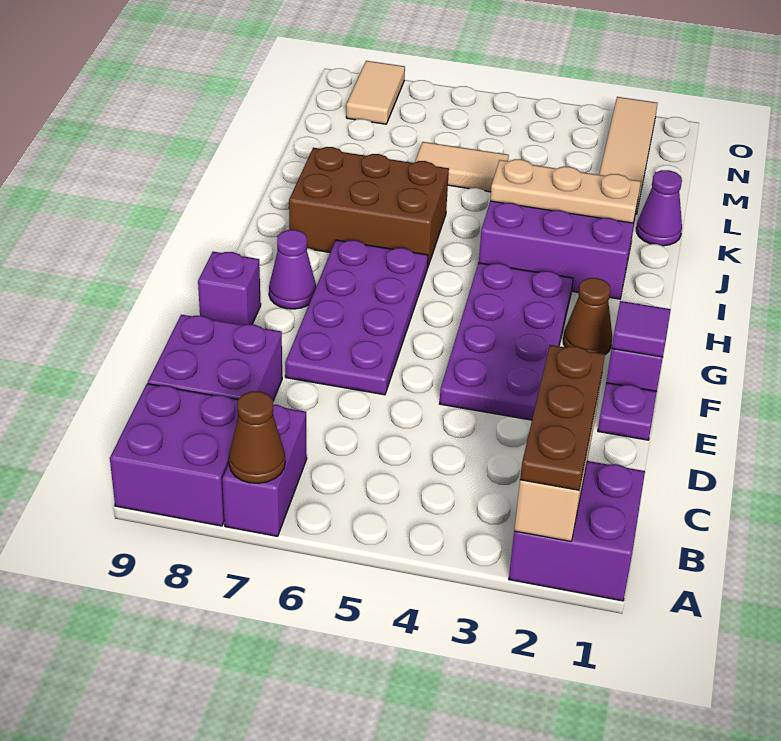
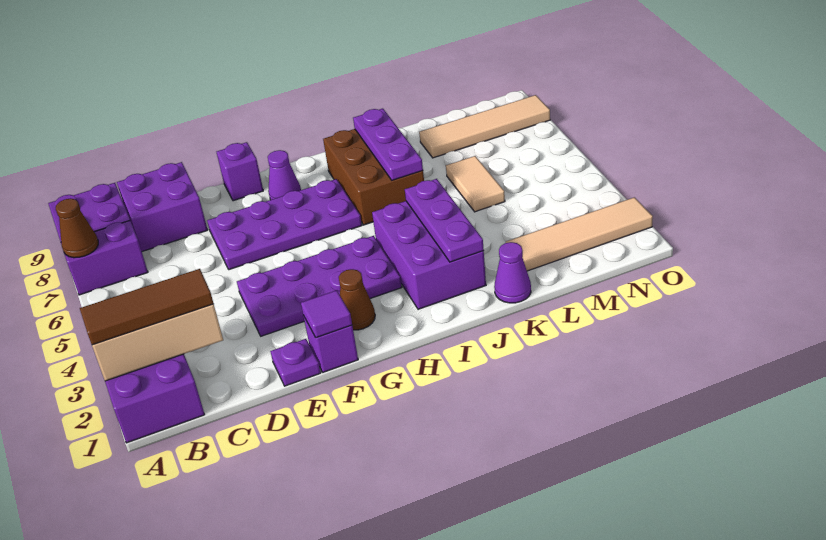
brown plate A2:C2 level 3 -> brown tile A2:C2 level 3
tan plate J2:J4 level 2 -> purple plate J2:J4 level 2
none -> purple plate J6:J8 level 2
tan tile N8:O8 level 1 -> tan tile L8:O8 level 1

